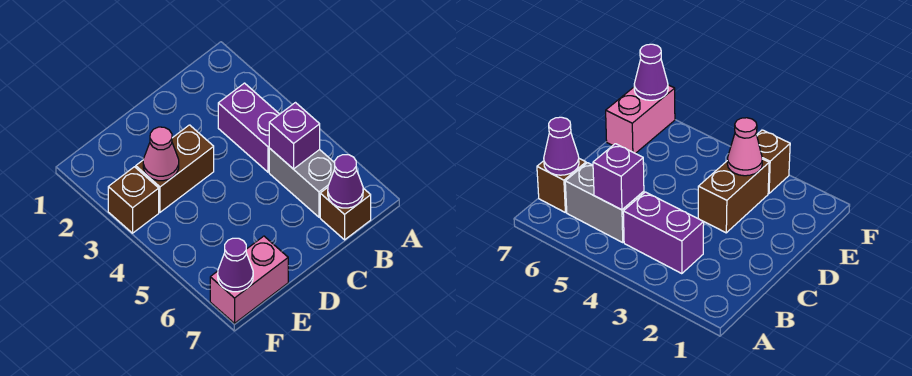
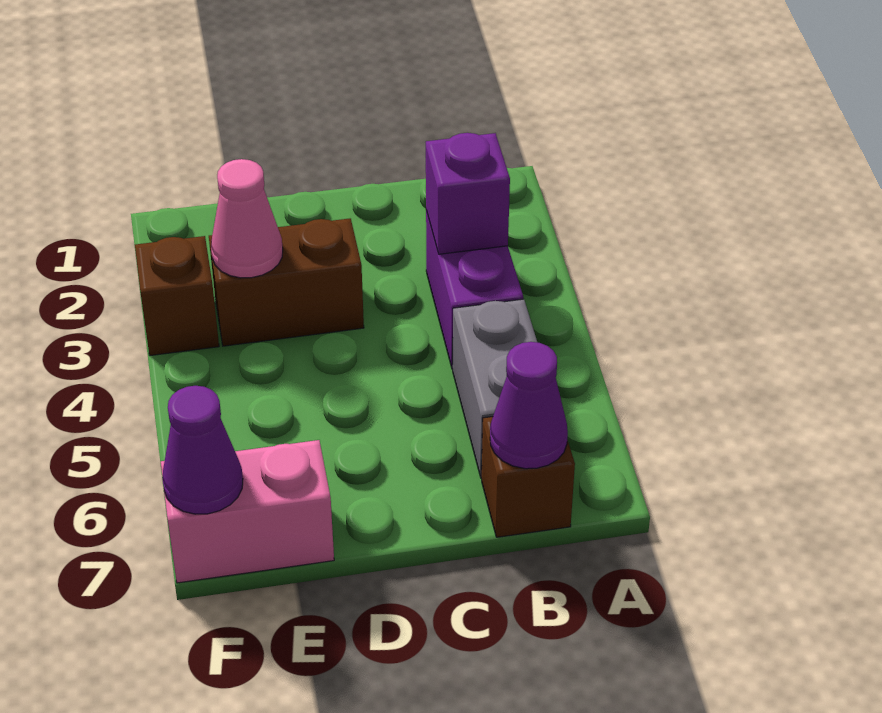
purple brick B5 level 2 -> purple brick B3 level 2

